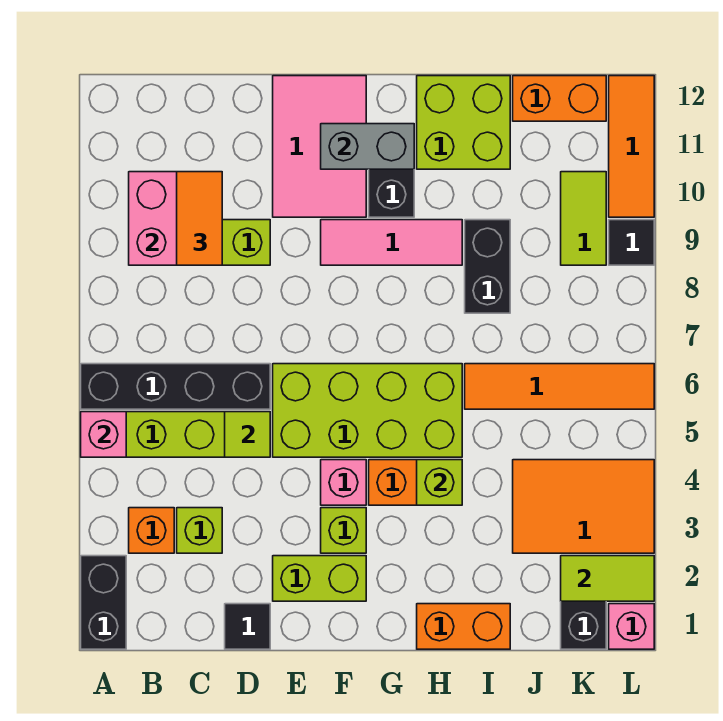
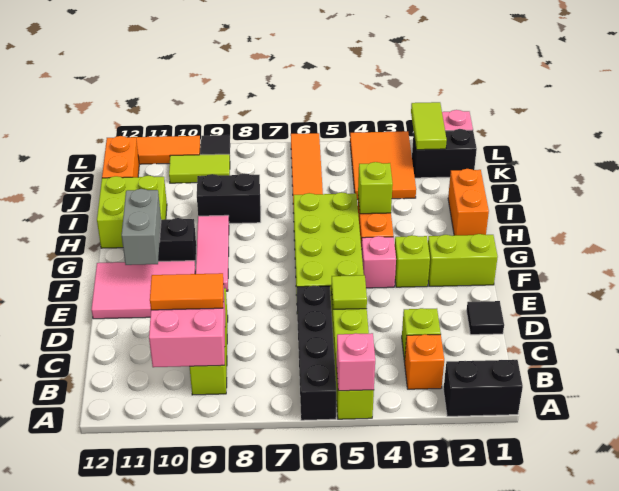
lime brick E2:F2 level 1 -> lime brick F1:F2 level 1

